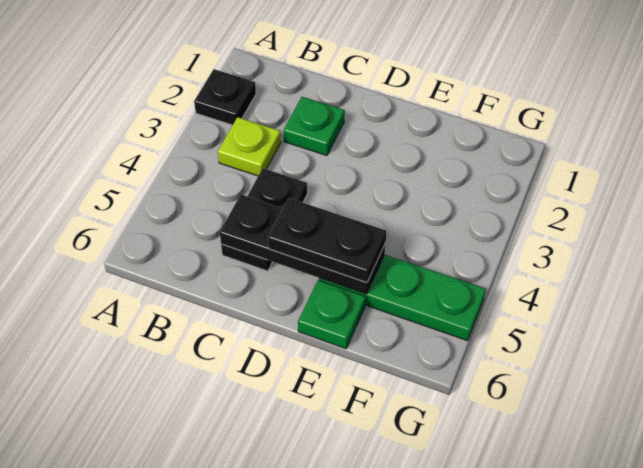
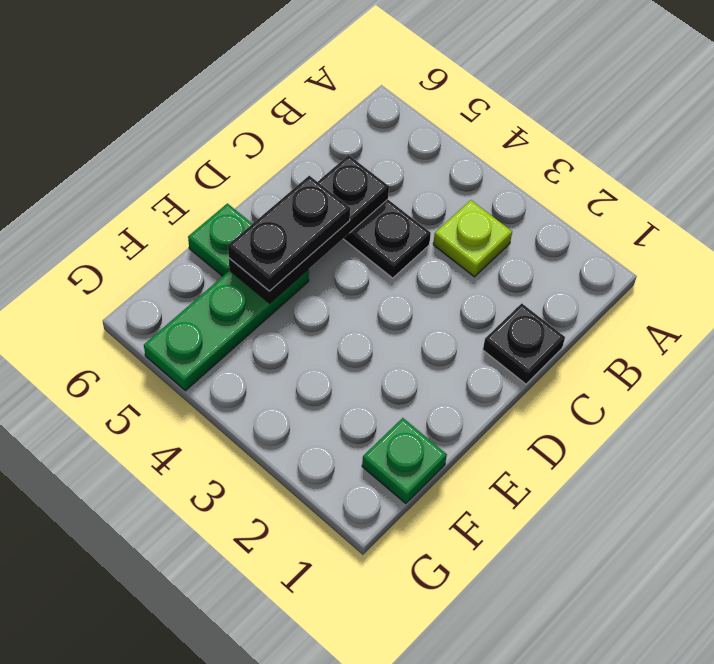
black plate A2 level 1 -> black plate C1 level 1
green plate C2 level 1 -> green plate F1 level 1

